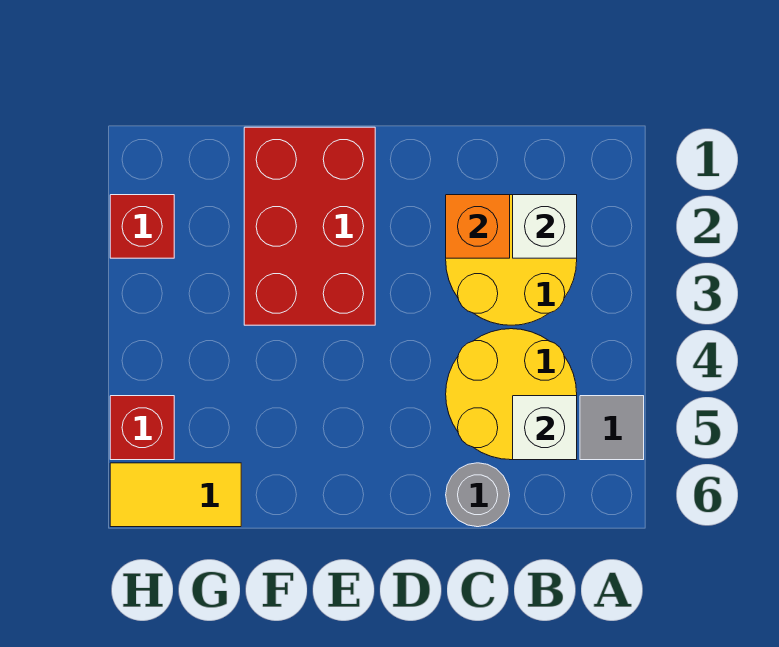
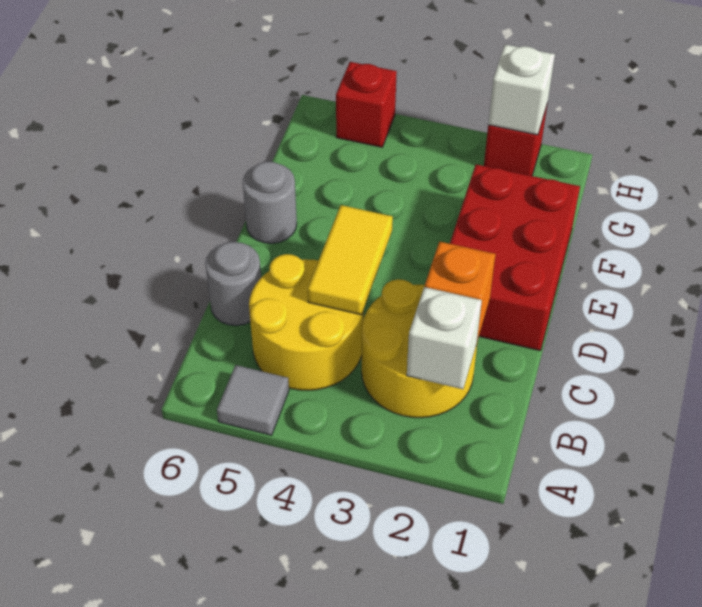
white brick B5 level 2 -> white brick H2 level 2
red brick E1:F3 level 1 -> red brick D1:F2 level 1
none -> grey round brick E6 level 1
yellow tile G6:H6 level 1 -> yellow tile C4:D4 level 2

